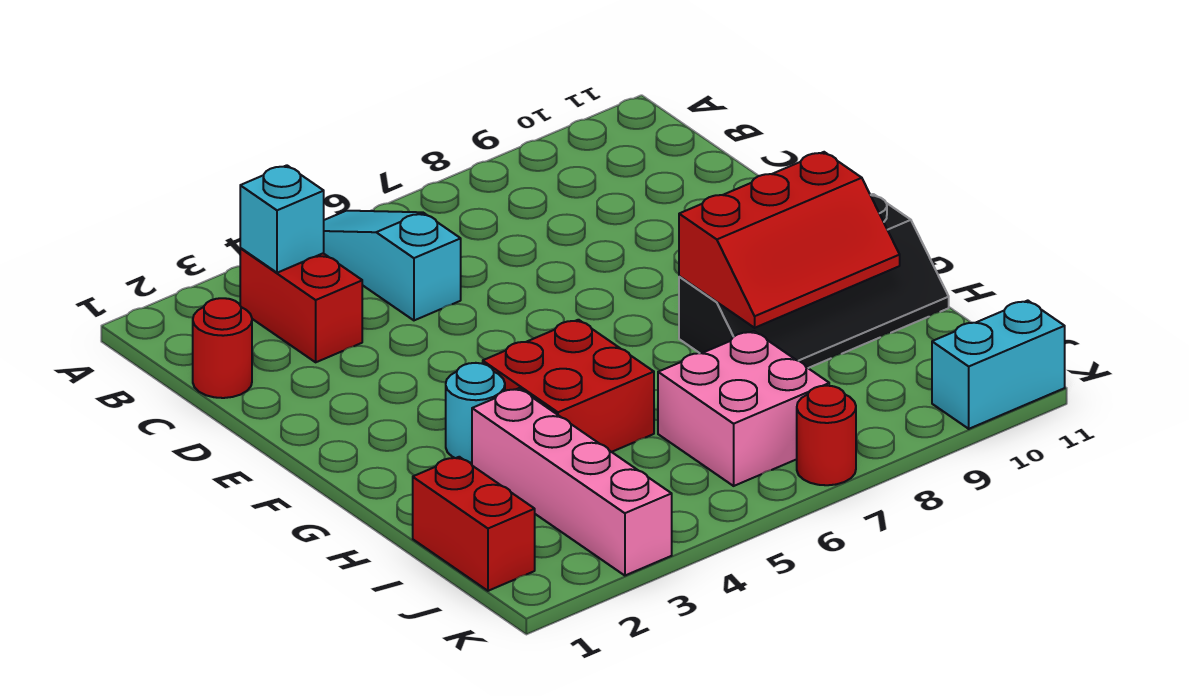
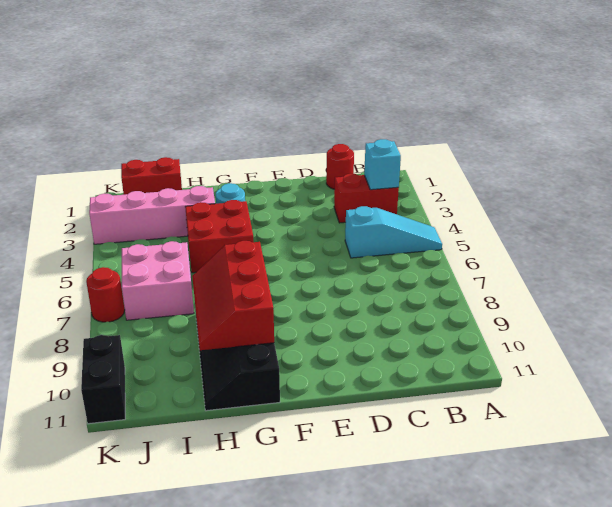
cyan brick K10:K11 level 1 -> black brick K10:K11 level 1

